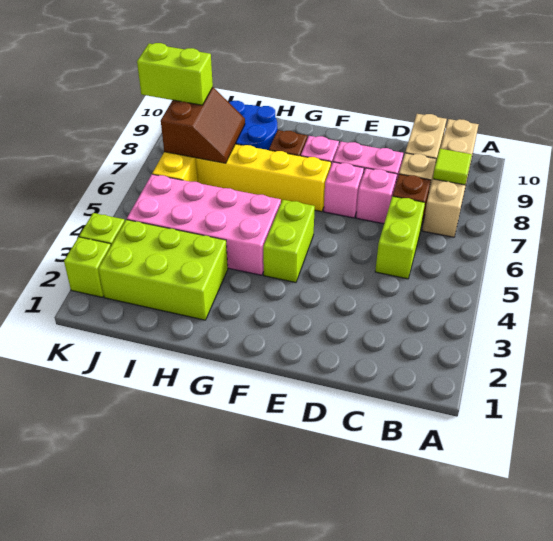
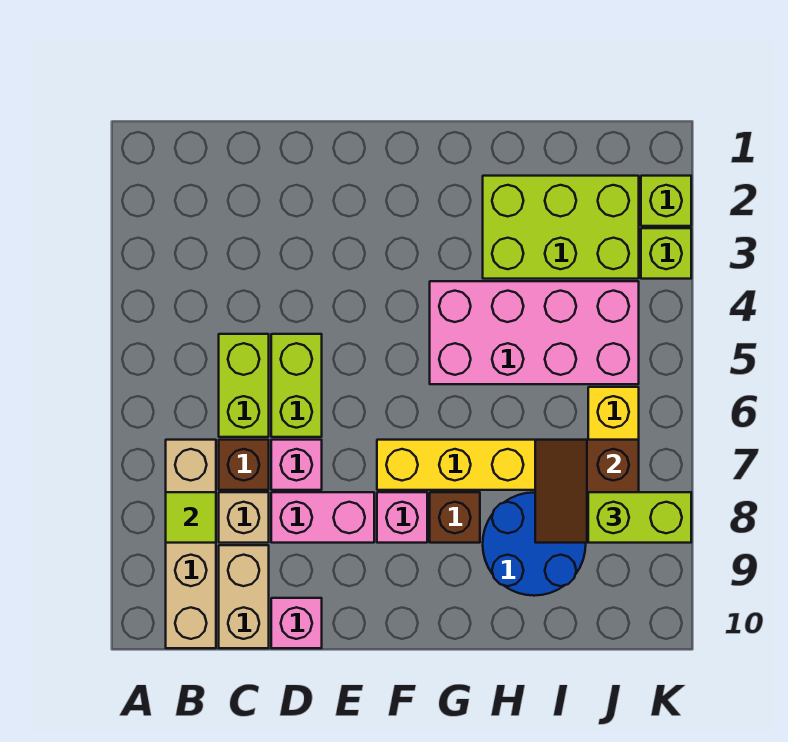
pink brick E7 level 1 -> pink brick D10 level 1
lime brick F4:F5 level 1 -> lime brick D5:D6 level 1

